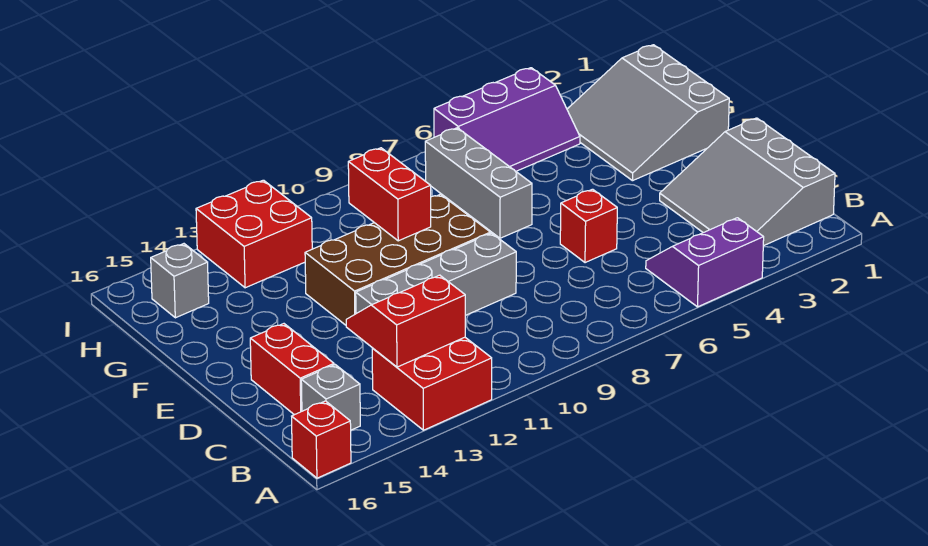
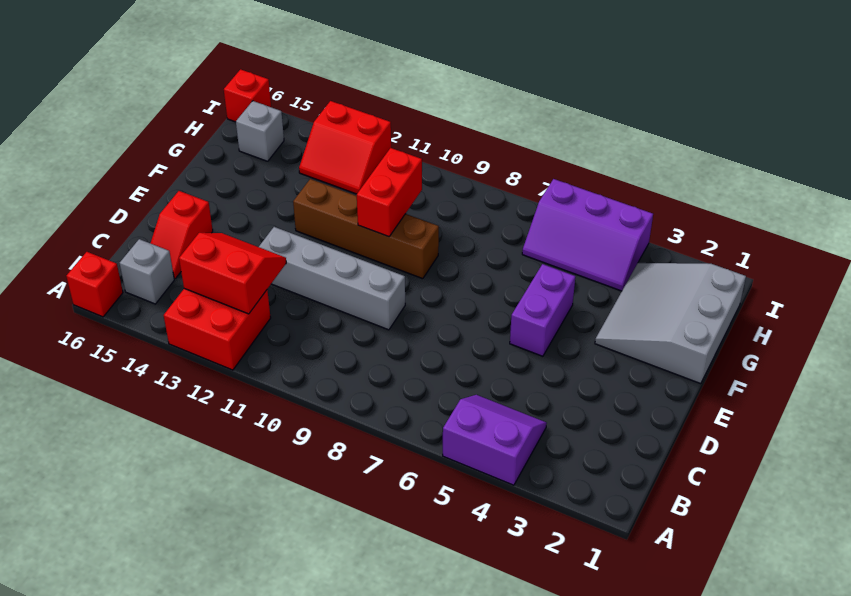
grey slope B1:D3 level 1 top 1 -> none
red brick C15:D15 level 1 -> red slope C15:D15 level 1 top D
red brick D6 level 1 -> red brick I16 level 1
none -> purple brick E5:F5 level 1
brown brick E9:F12 level 1 -> brown brick F9:F12 level 1
grey brick F7:H7 level 1 -> none
red brick H12:I13 level 1 -> red slope H12:I13 level 1 top I

